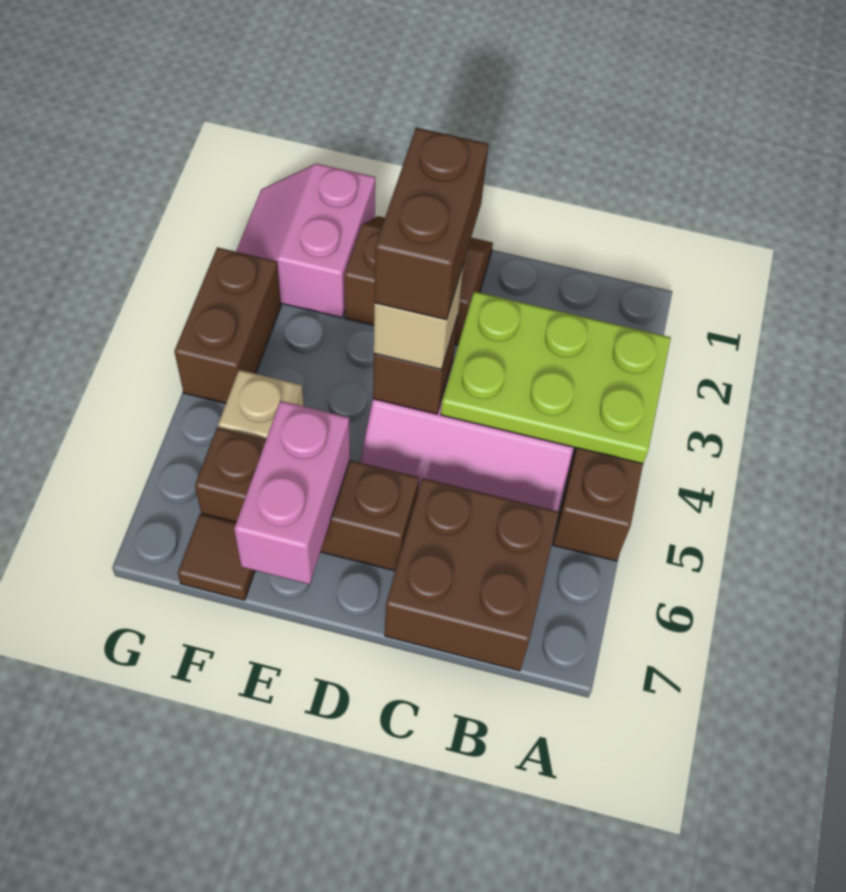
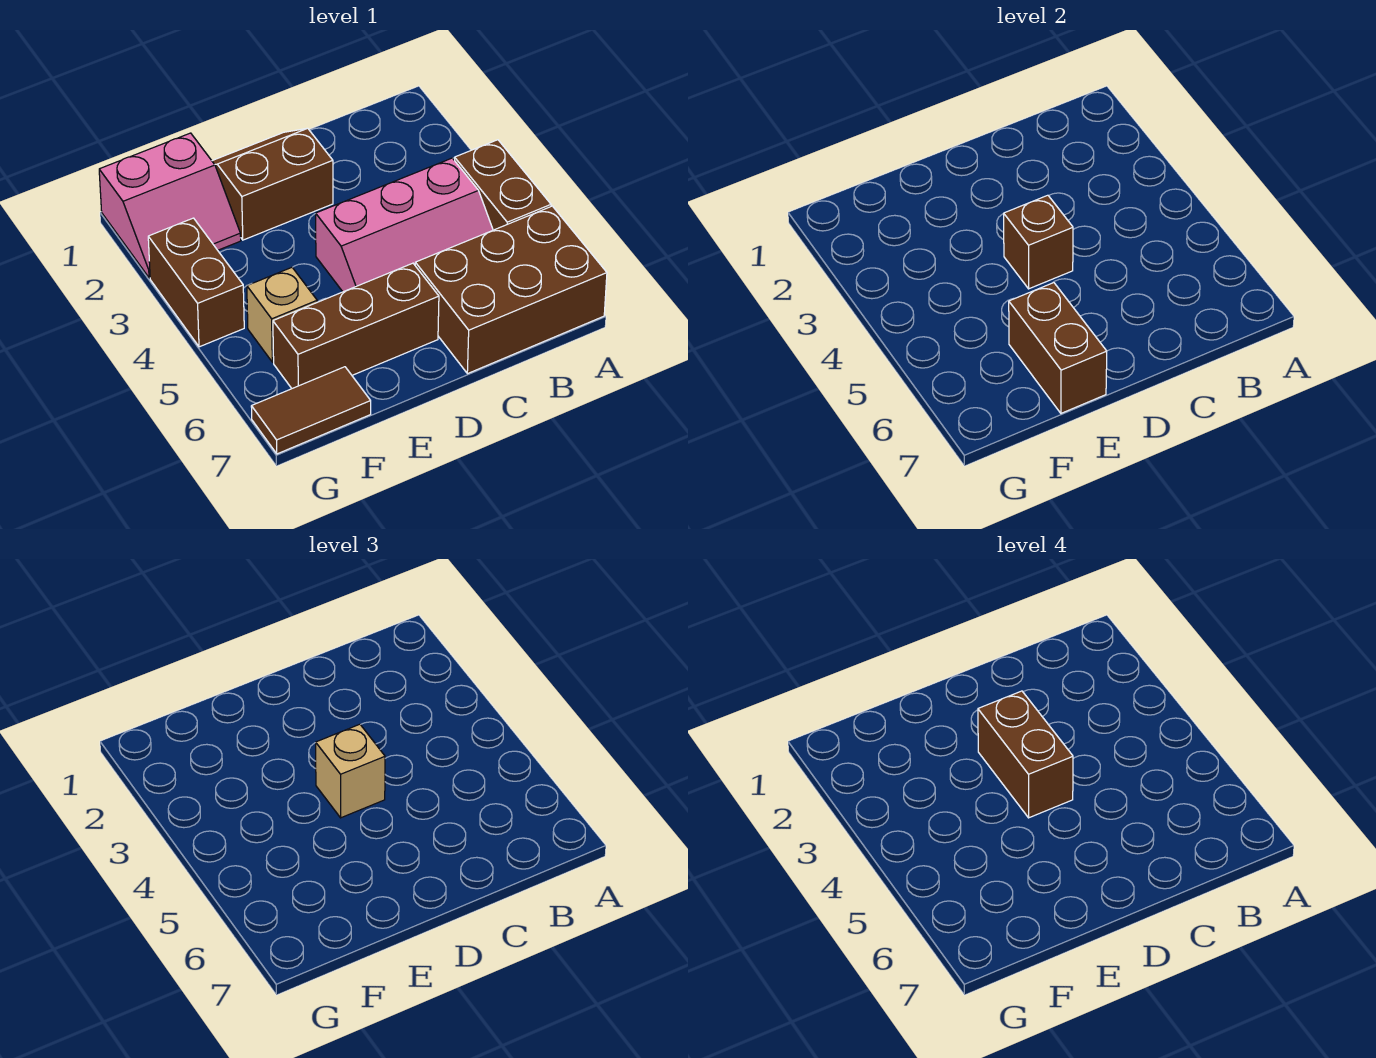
lime plate A3:C4 level 2 -> none
brown brick B6:C7 level 1 -> brown brick A6:C7 level 1
pink brick E6:E7 level 2 -> brown brick E6:E7 level 2
pink slope F1:G2 level 1 top F -> pink slope F1:G2 level 1 top 1
brown tile F7 level 1 -> brown tile F7:G7 level 1

